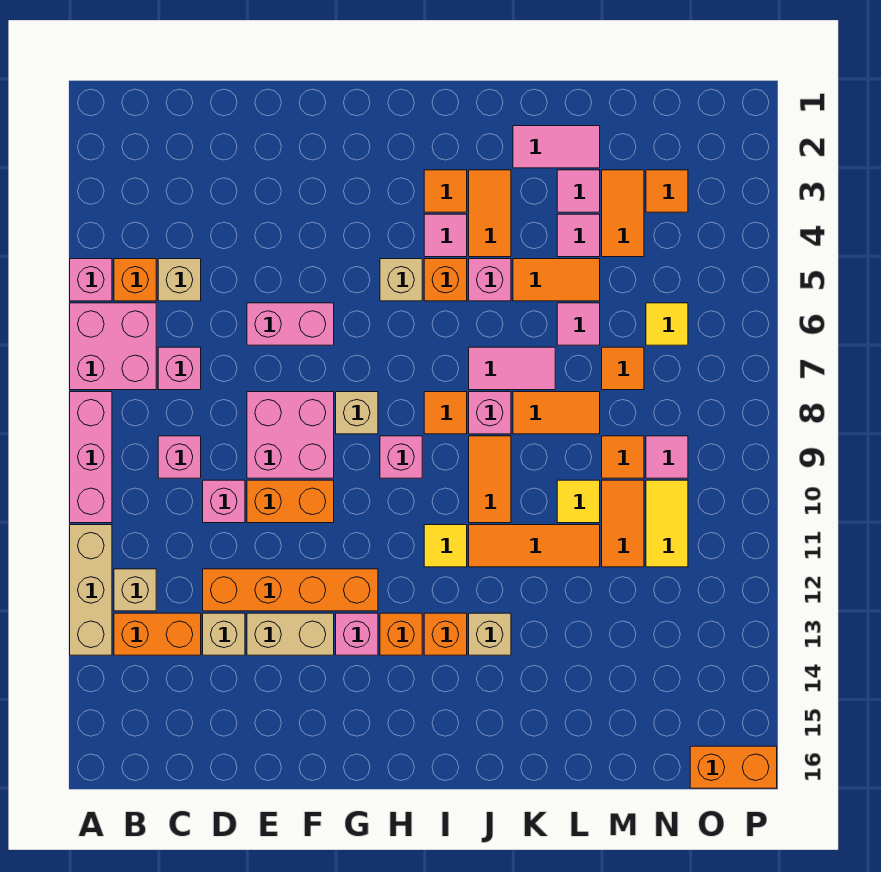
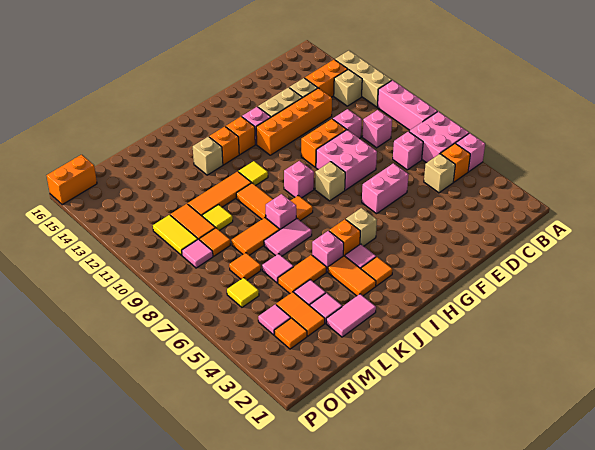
none -> pink tile N4 level 1

